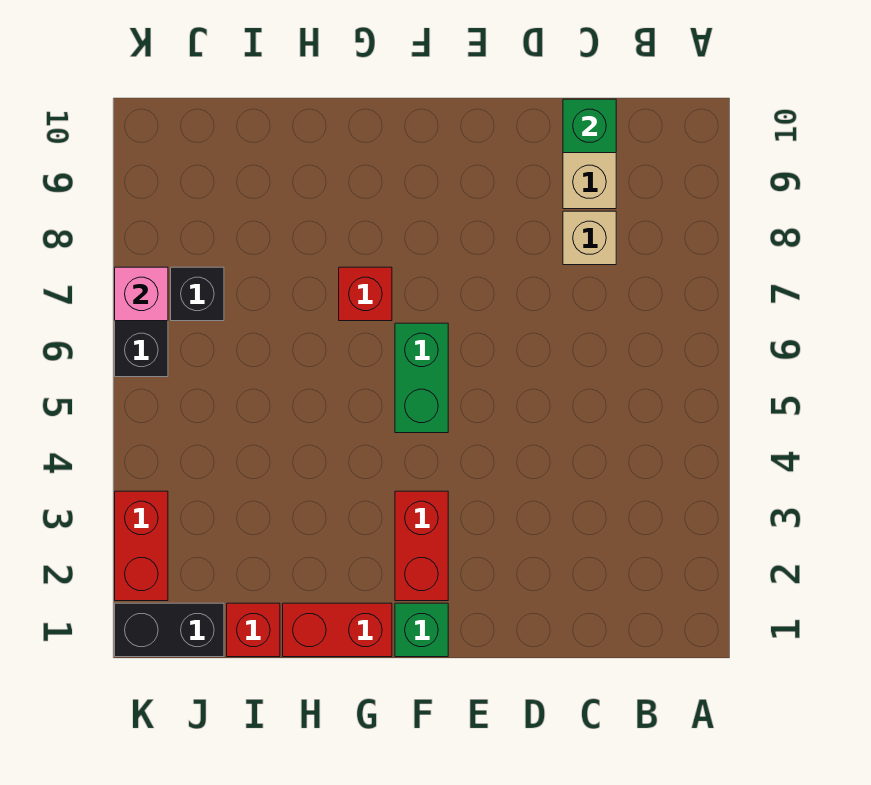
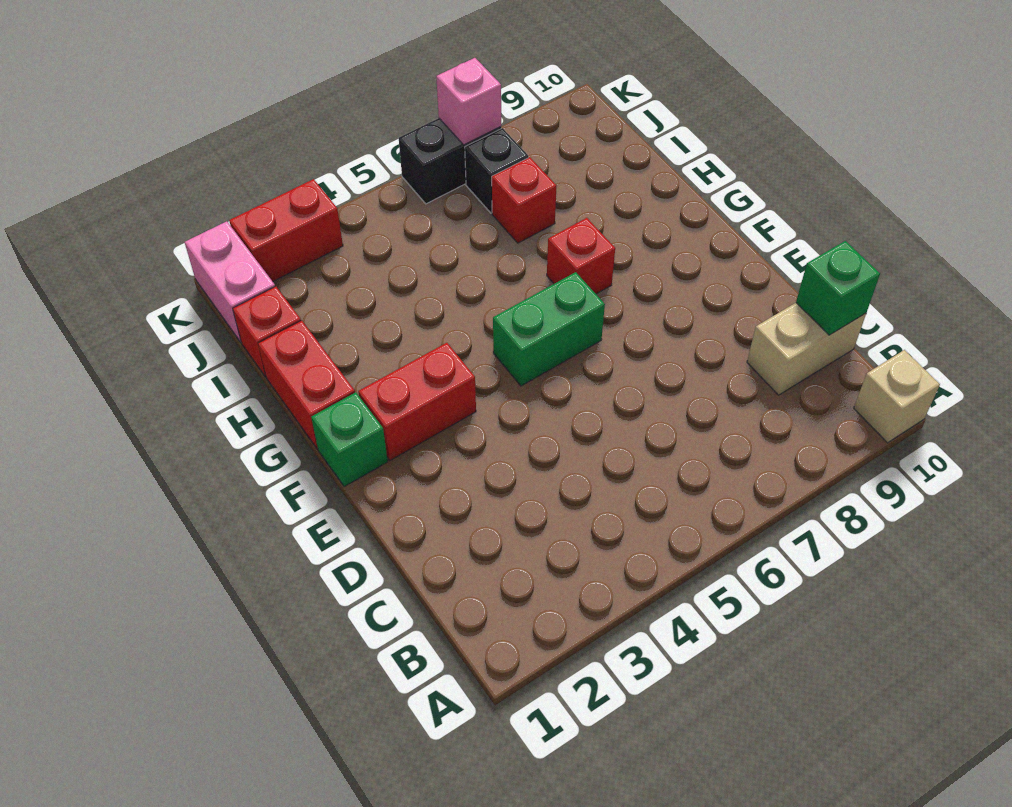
tan brick C8 level 1 -> tan brick A10 level 1
none -> red brick I7 level 1
black brick J1:K1 level 1 -> pink brick J1:K1 level 1

